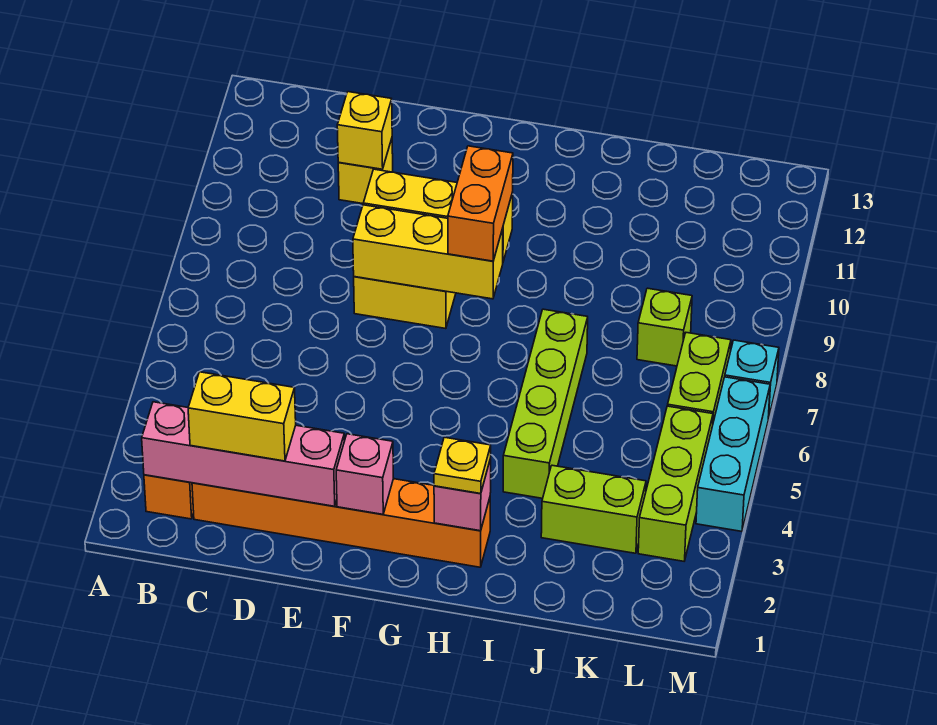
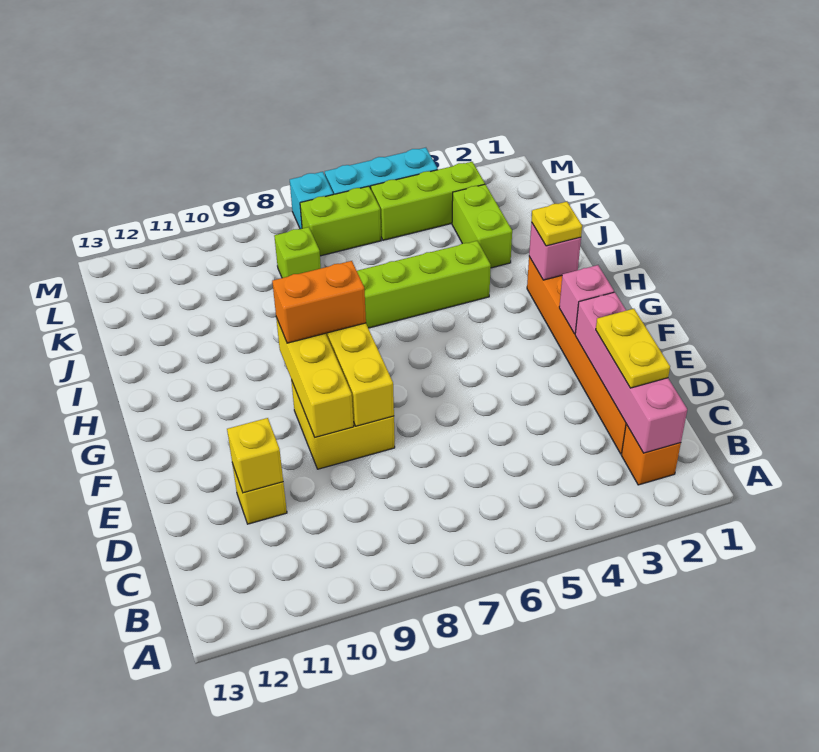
yellow brick C2:D2 level 3 -> yellow plate C2:D2 level 3

